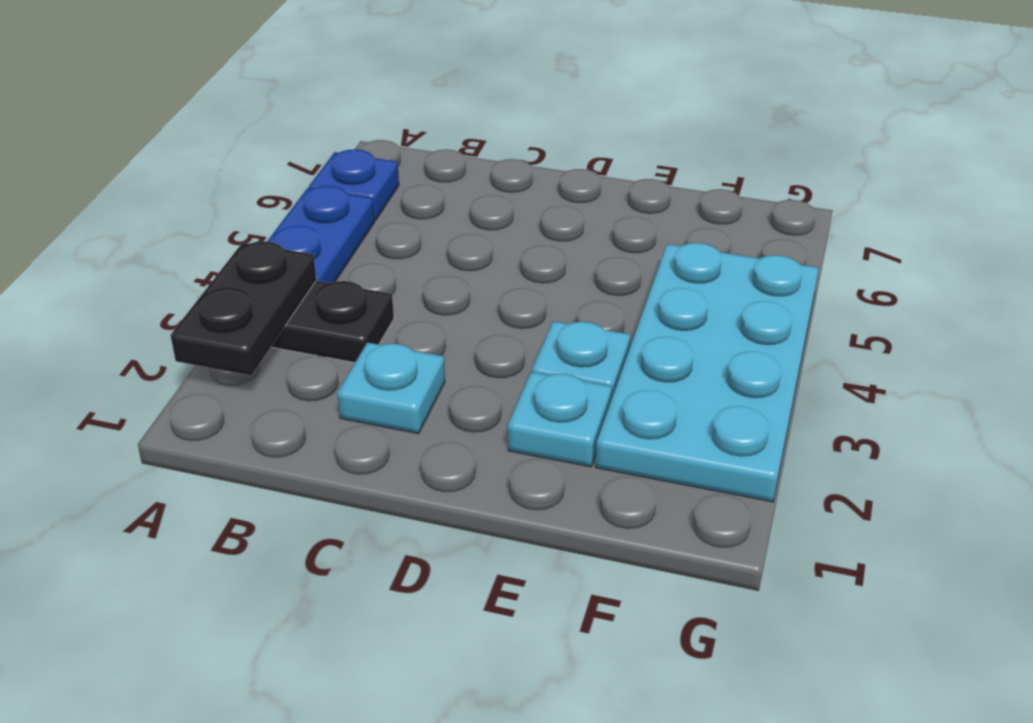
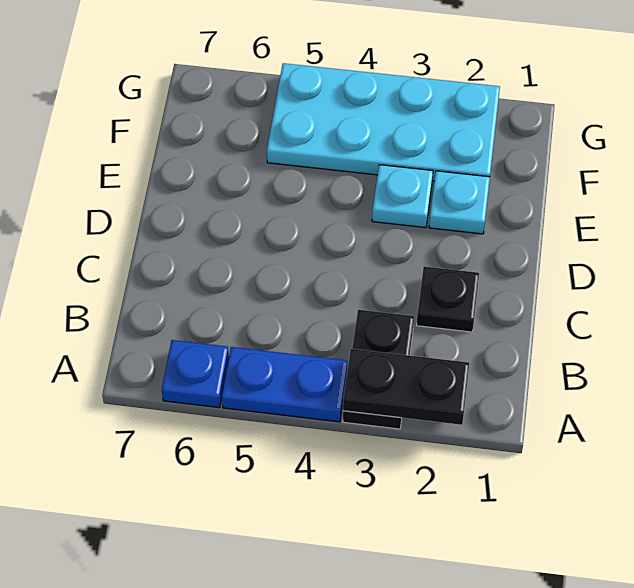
cyan plate C2 level 1 -> black plate C2 level 1

